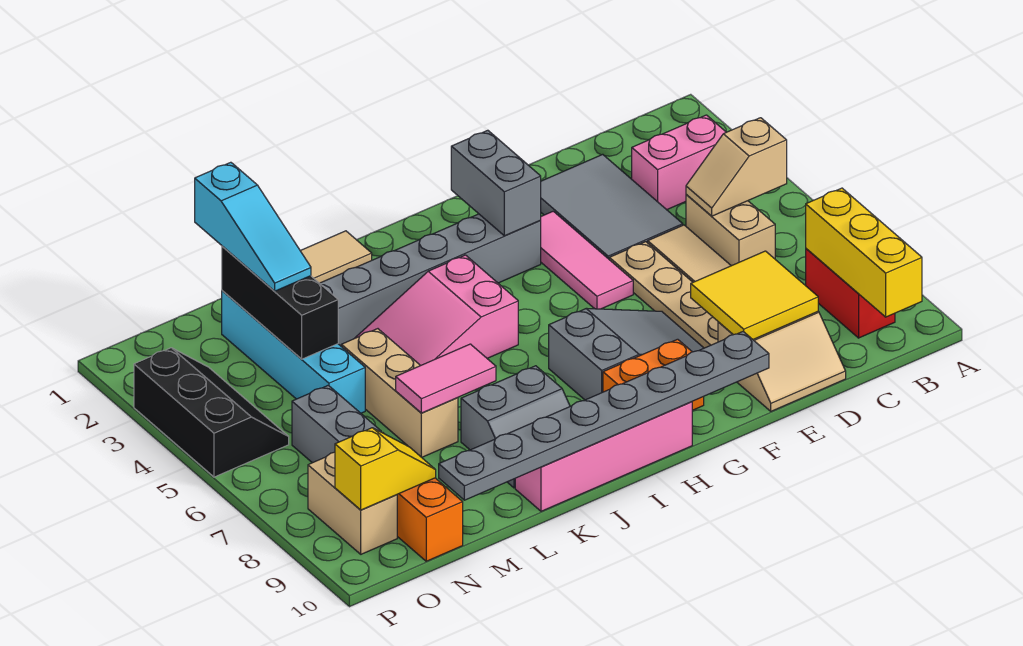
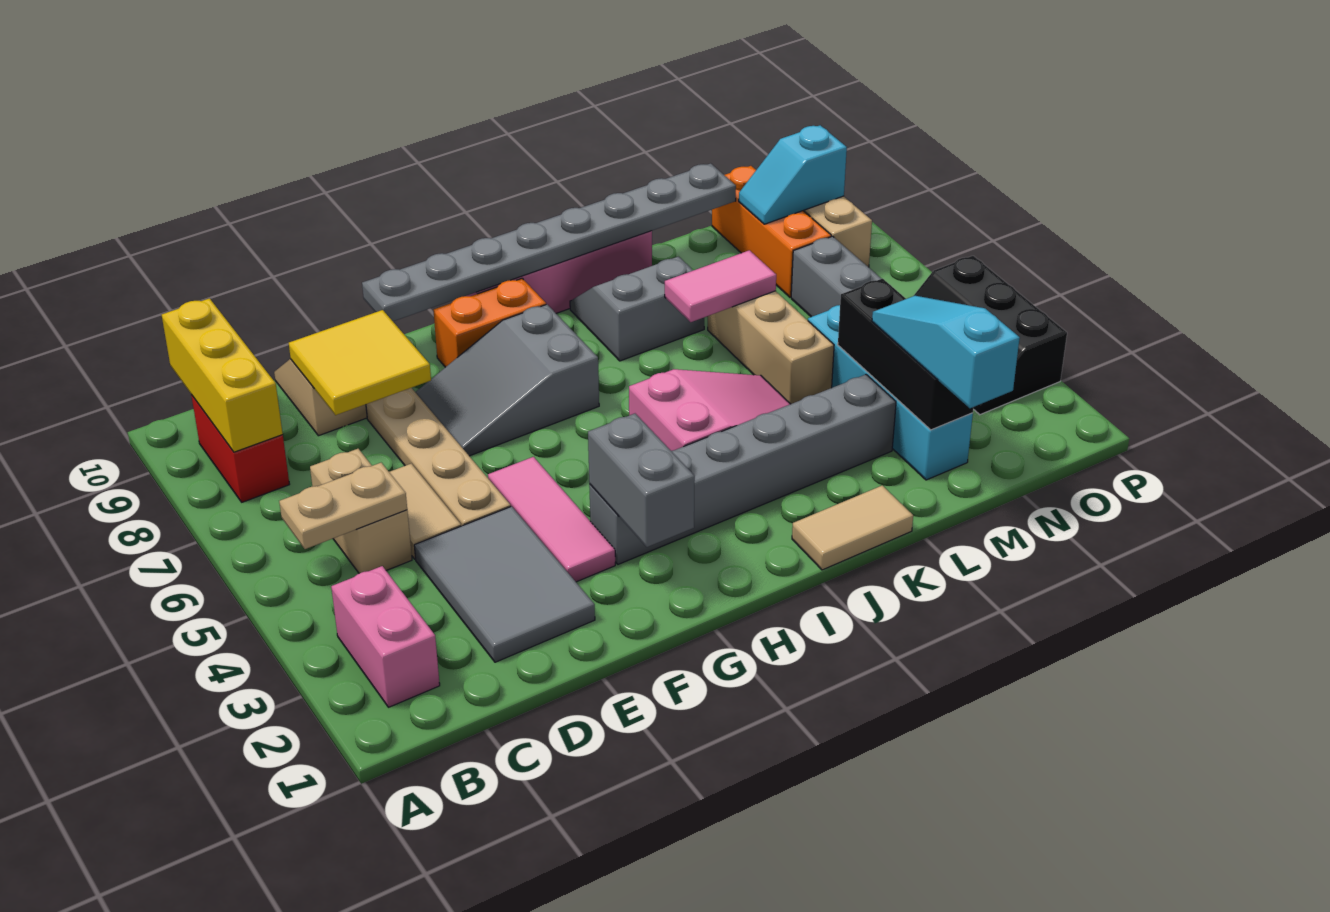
pink brick B3:C3 level 1 -> pink brick B2:B3 level 1
tan slope B5:C5 level 2 top B -> tan plate B5:C5 level 2
yellow slope N9:O9 level 2 top O -> cyan slope N9:O9 level 2 top O

